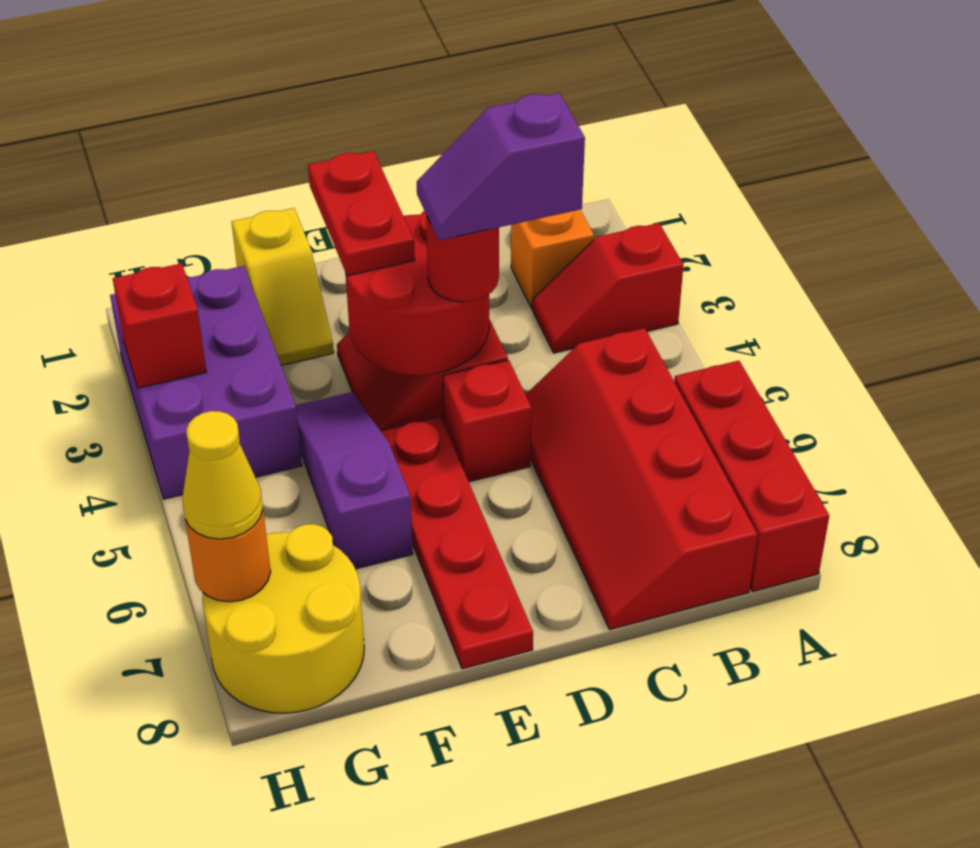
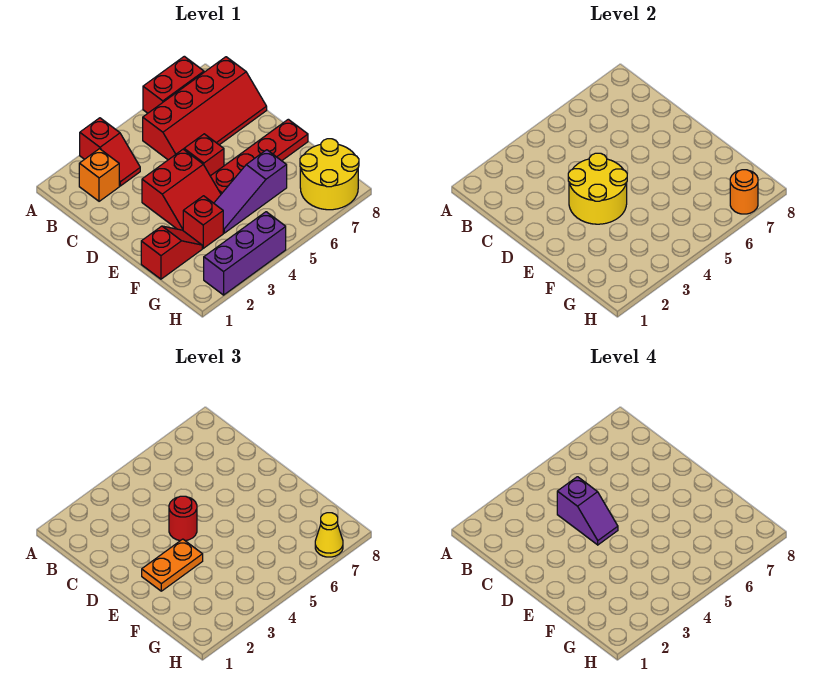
red brick A6:A8 level 1 -> red brick A6:A7 level 1
red round brick D3:E4 level 2 -> yellow round brick D3:E4 level 2
red plate E2:E3 level 3 -> orange plate E2:E3 level 3
yellow slope F1:F2 level 1 top 1 -> red slope F1:F2 level 1 top 1
purple brick G2:H4 level 1 -> purple brick H2:H4 level 1
red brick H3 level 2 -> red brick F3 level 1

